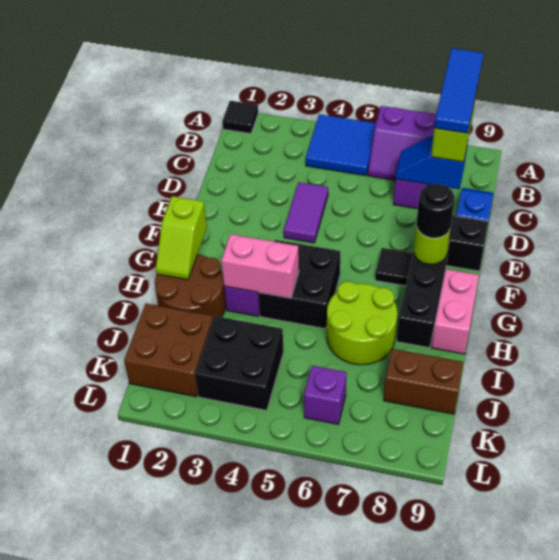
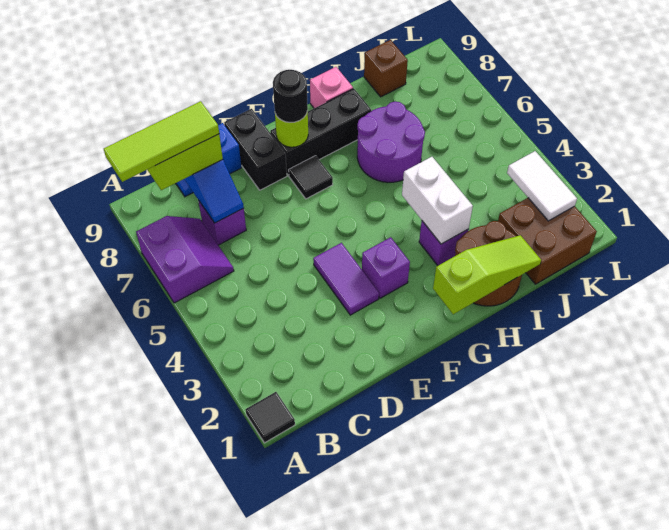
blue tile A4:B5 level 1 -> none
blue tile A8:C8 level 4 -> lime tile A8:C8 level 4
purple tile D4:E4 level 1 -> purple tile E3:E4 level 1
lime slope G1:H1 level 2 top G -> lime slope G1:I1 level 2 top G
black brick G4:H5 level 1 -> none
pink brick G9:H9 level 1 -> pink brick H9 level 1
pink brick H3:H4 level 2 -> white brick H3:H4 level 2
lime round brick H6:I7 level 1 -> purple round brick H6:I7 level 1
black brick J3:K4 level 1 -> none
brown brick J8:J9 level 1 -> brown brick J9 level 1
none -> white tile K2:K3 level 2
purple brick K6 level 1 -> purple brick F3 level 1

